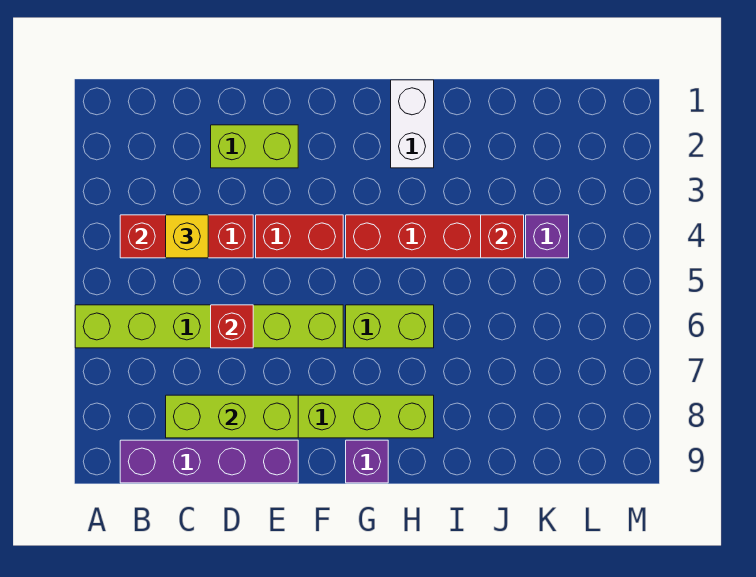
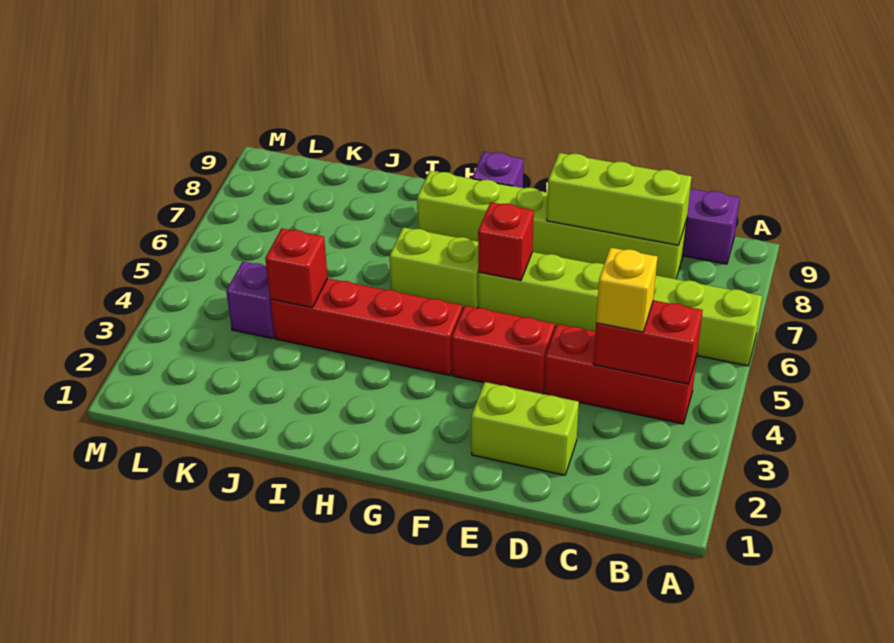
red brick D6 level 2 -> red brick F6 level 2
white brick H1:H2 level 1 -> none

